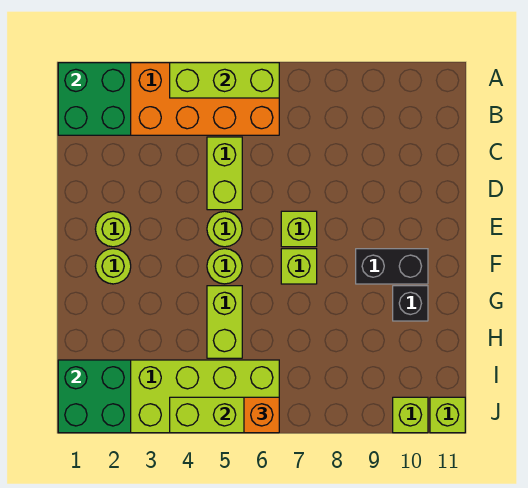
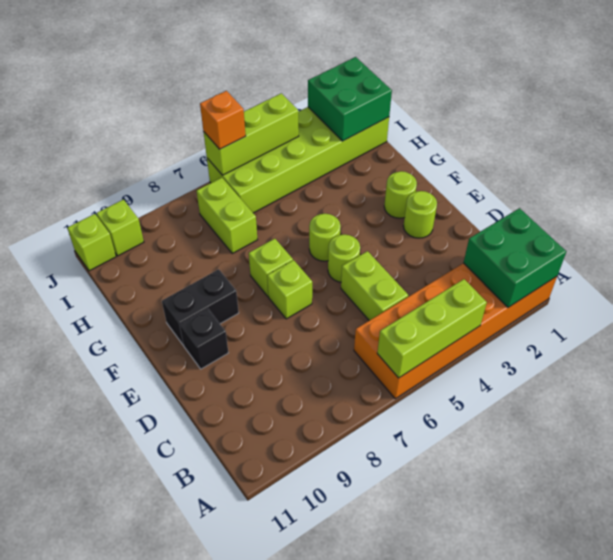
lime brick G5:H5 level 1 -> lime brick H7:I7 level 1
black brick G10 level 1 -> black brick E10 level 1

